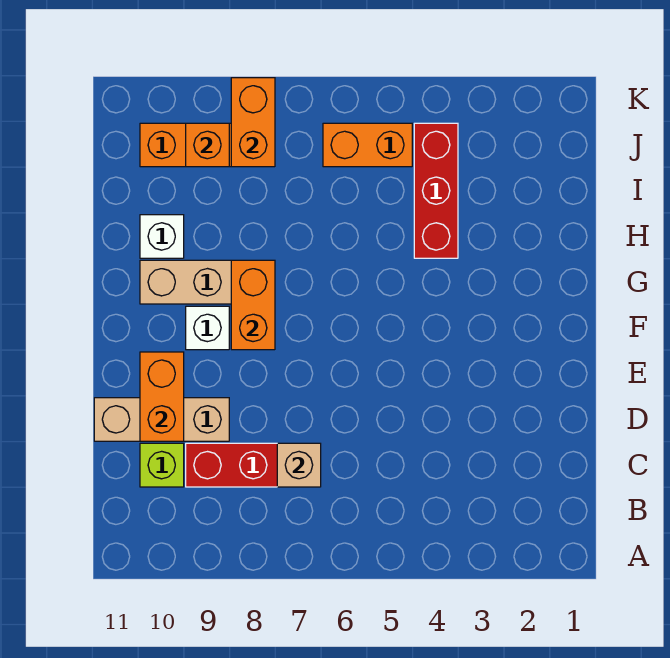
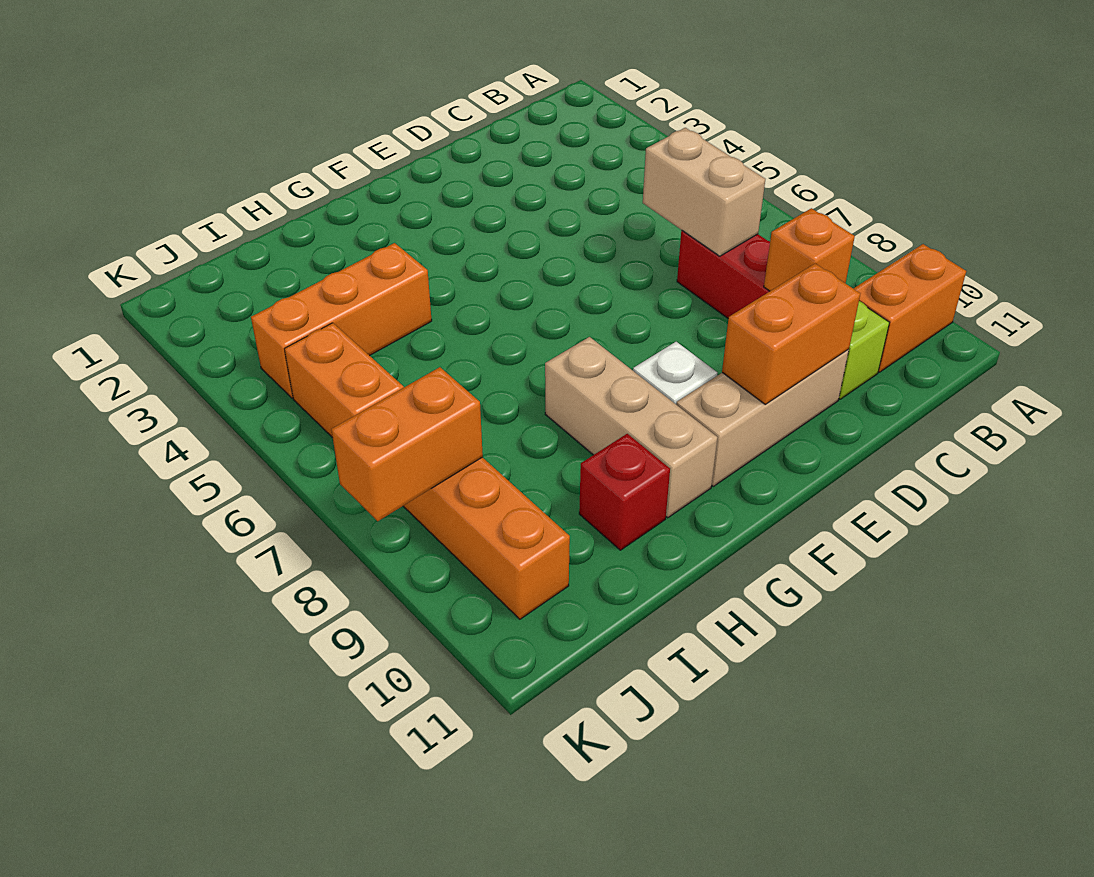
tan brick C7 level 2 -> tan brick C6:C7 level 2
tan brick D9:D11 level 1 -> tan brick D10:F10 level 1
orange brick F8:G8 level 2 -> orange brick A10:B10 level 1
red brick H4:J4 level 1 -> orange brick H4:J4 level 1
white brick H10 level 1 -> red brick H10 level 1
orange brick J9 level 2 -> orange brick C9 level 2

